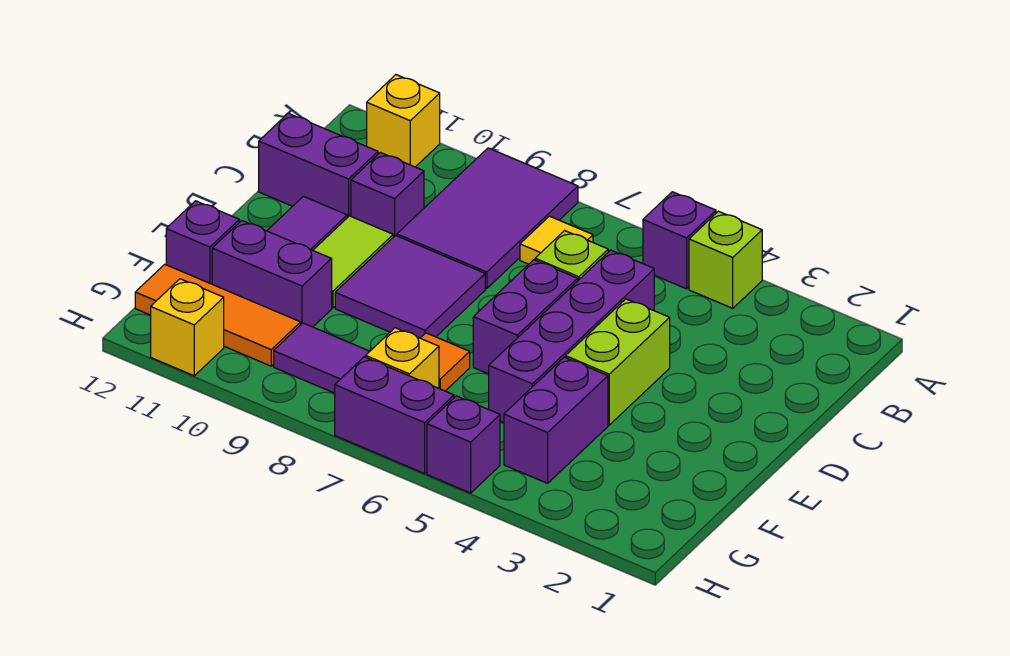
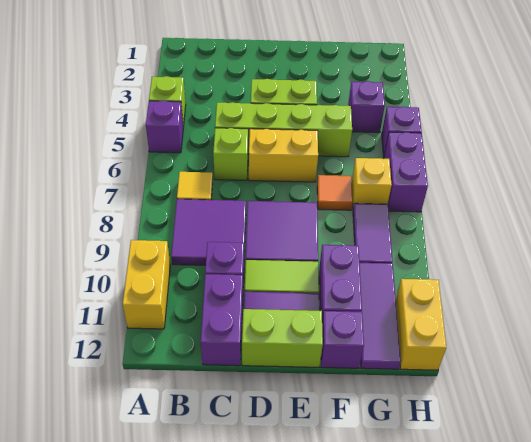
purple tile A8:C9 level 1 -> purple tile B8:C9 level 1
yellow brick A11 level 1 -> yellow brick A10:A11 level 1
purple brick C5:F5 level 1 -> lime brick C5:F5 level 1
purple brick D6:E6 level 1 -> yellow brick D6:E6 level 1
none -> lime brick D12:E12 level 1
purple brick F4:G4 level 1 -> purple brick G4 level 1
orange tile G10:G12 level 1 -> purple tile G10:G12 level 1
yellow brick H11 level 1 -> yellow brick H11:H12 level 1

